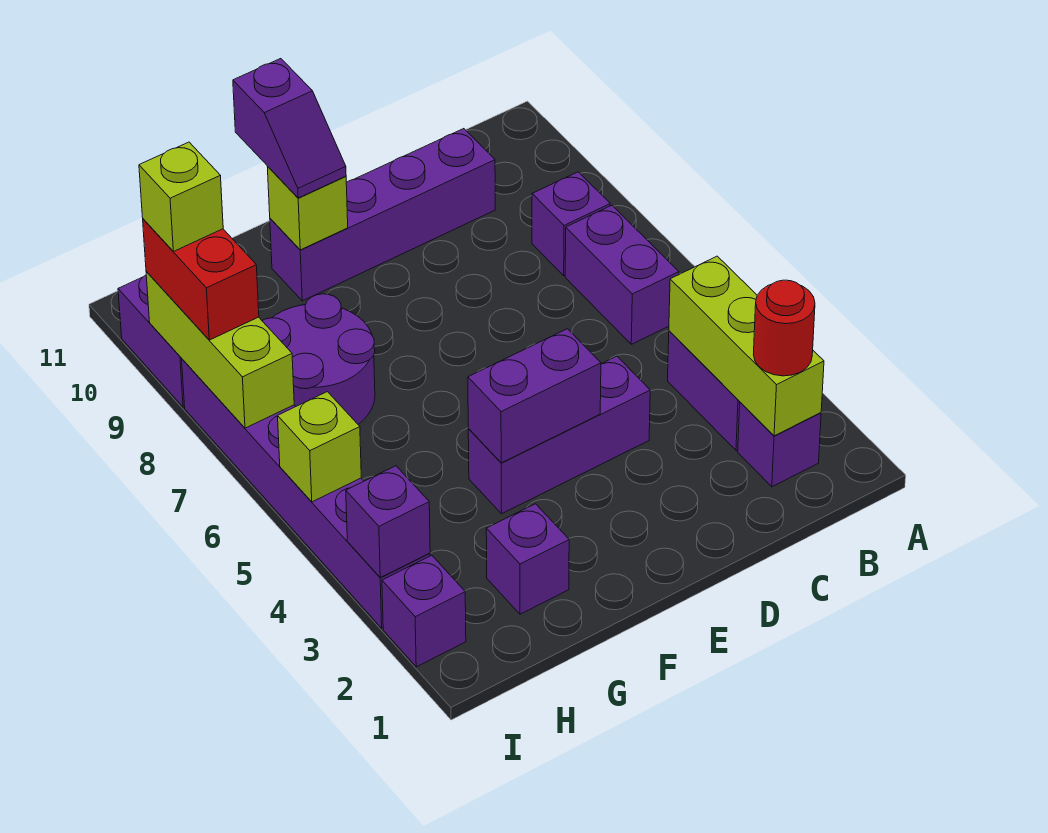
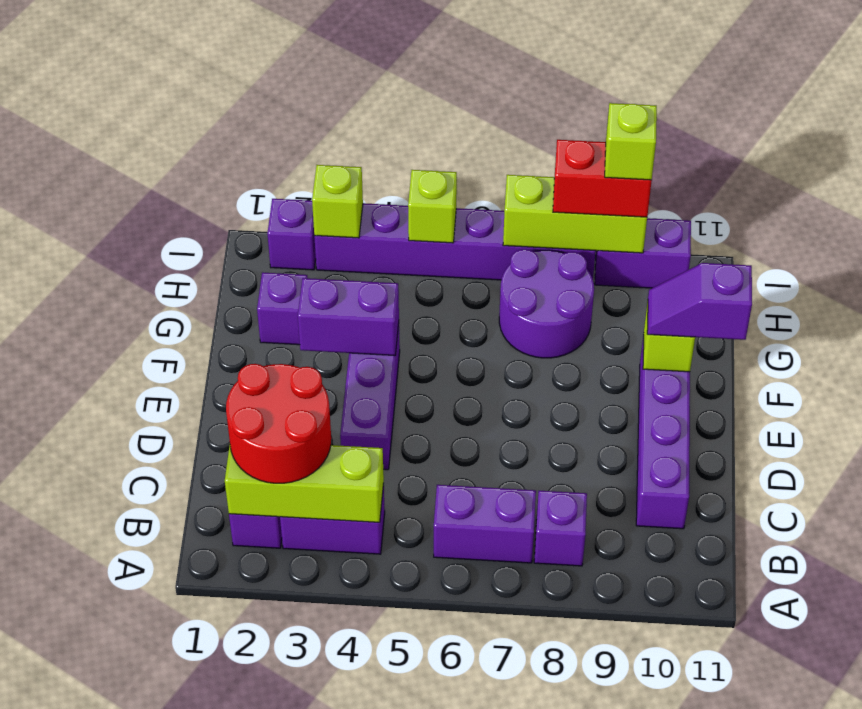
red round brick B2 level 3 -> red round brick B2:C3 level 3
purple brick E4:F4 level 2 -> purple brick F3:F4 level 2
purple brick I3 level 2 -> lime brick I3 level 2

